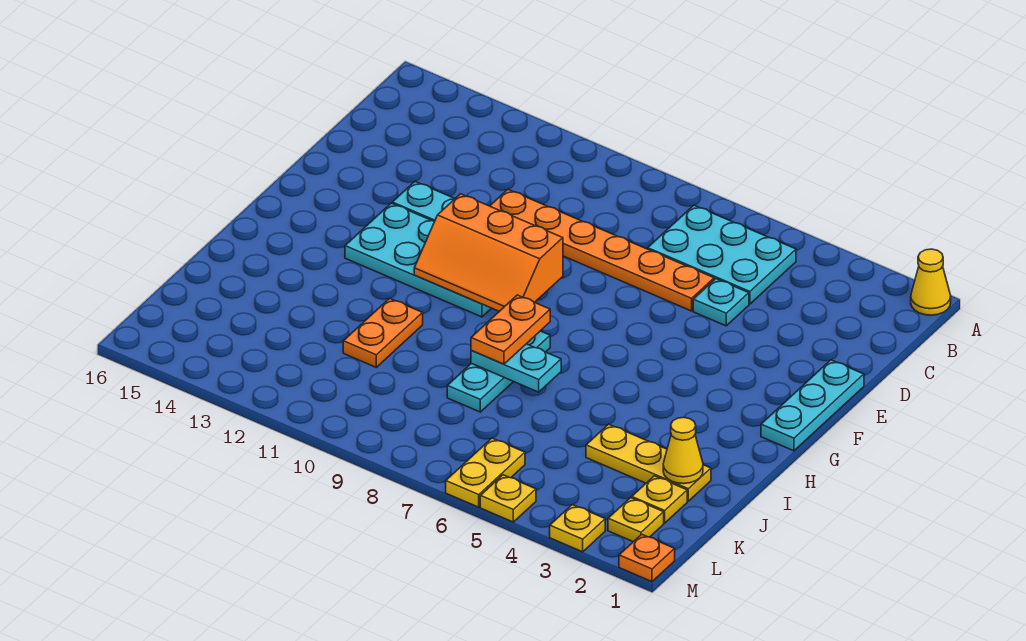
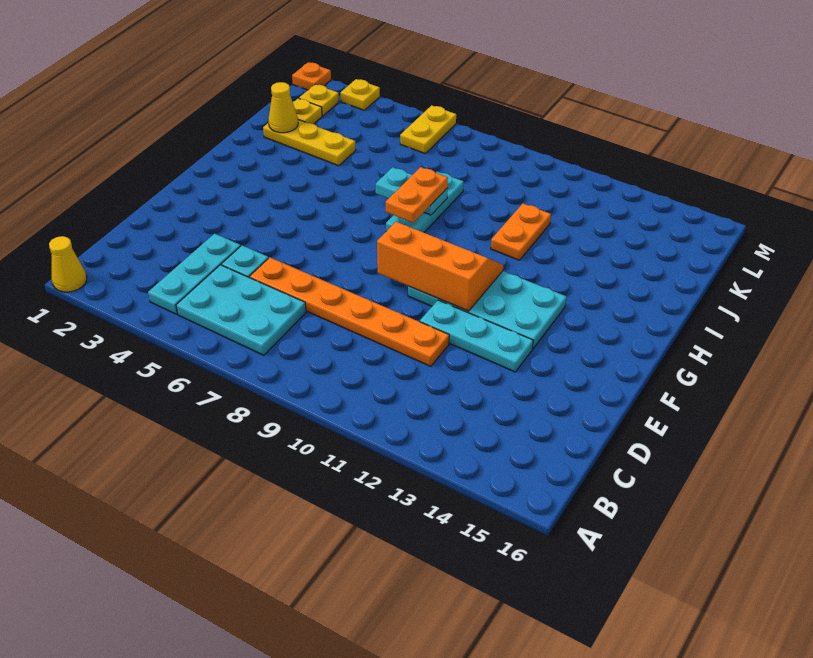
cyan plate E1:G1 level 1 -> cyan plate B4:D4 level 1
yellow plate M5 level 1 -> none

